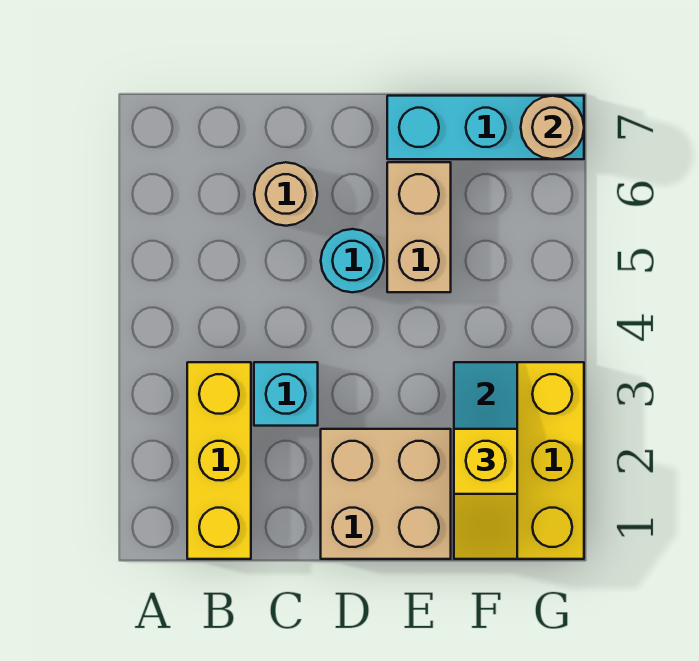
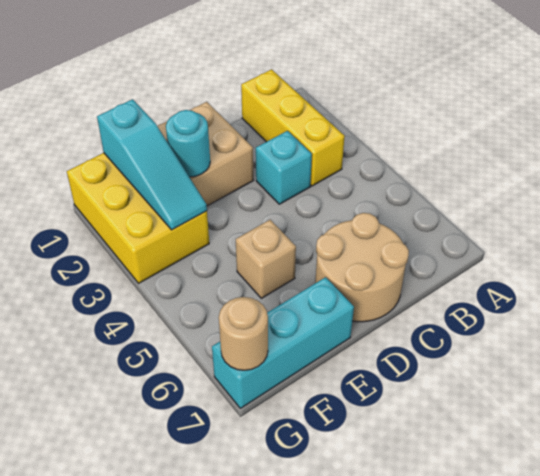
tan round brick C6 level 1 -> tan round brick C6:D7 level 1
cyan round brick D5 level 1 -> cyan round brick E2 level 2
tan brick E5:E6 level 1 -> tan brick E5 level 1
yellow slope F1:F2 level 3 top 2 -> none

